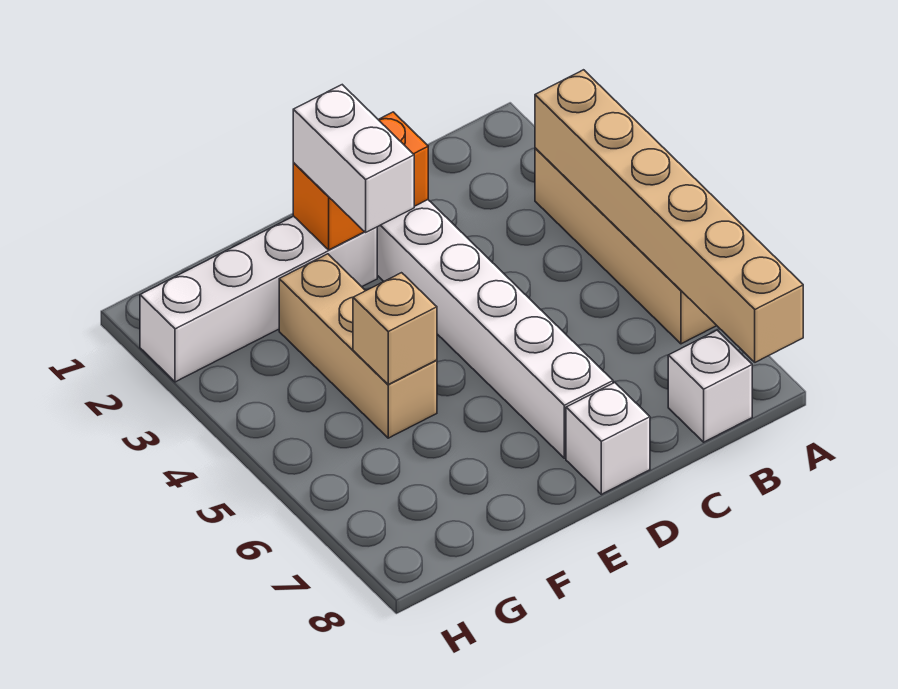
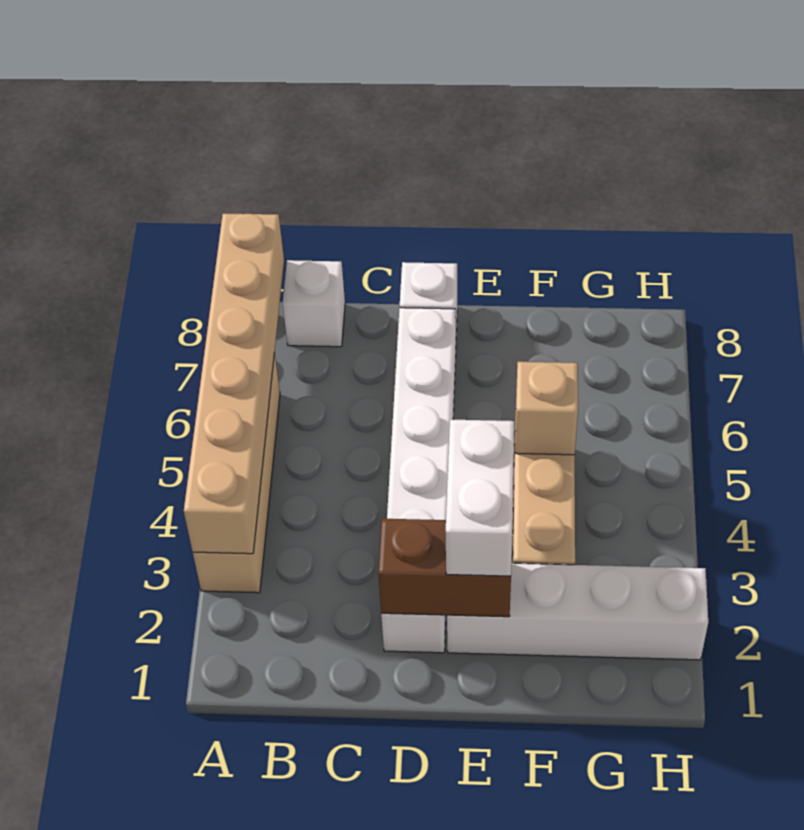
orange brick D2:E2 level 2 -> brown brick D2:E2 level 2

